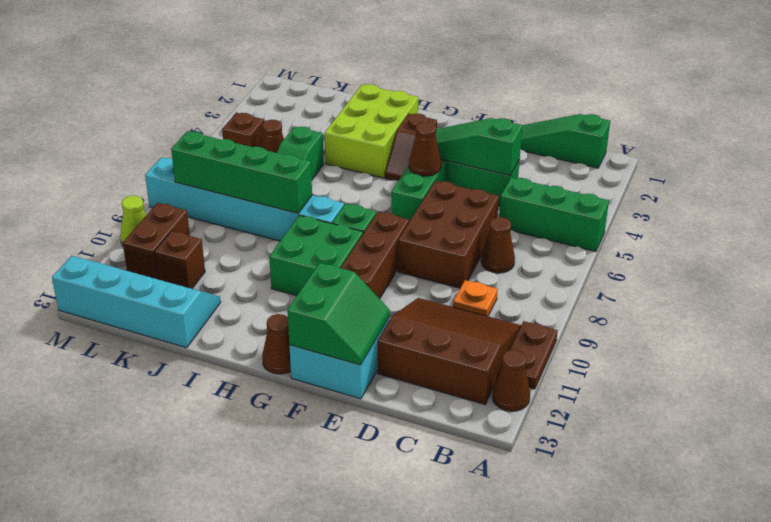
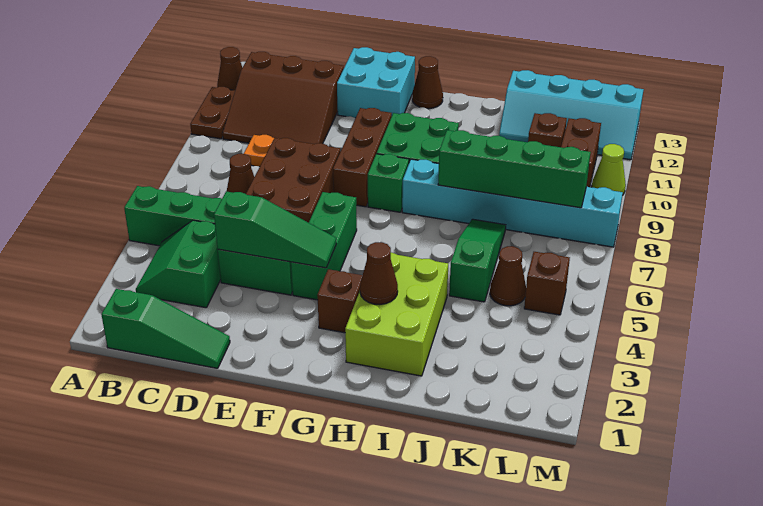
green slope E12:F13 level 2 top F -> green slope B3:C4 level 1 top C
brown cone F5 level 2 -> brown cone H3 level 2

